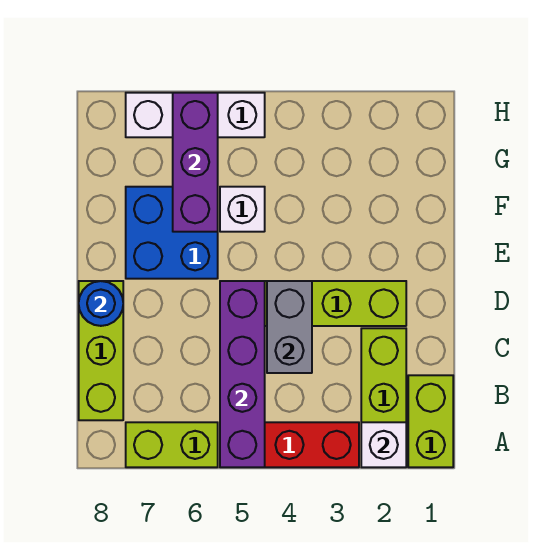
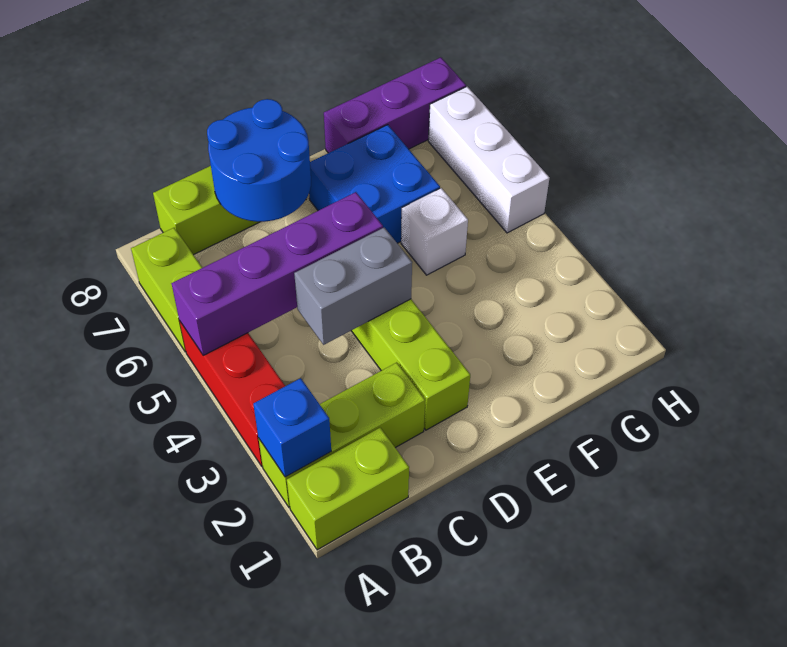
white brick A2 level 2 -> blue brick A2 level 2
blue round brick D8 level 2 -> blue round brick C7:D8 level 2
purple brick F6:H6 level 2 -> purple brick F8:H8 level 1

